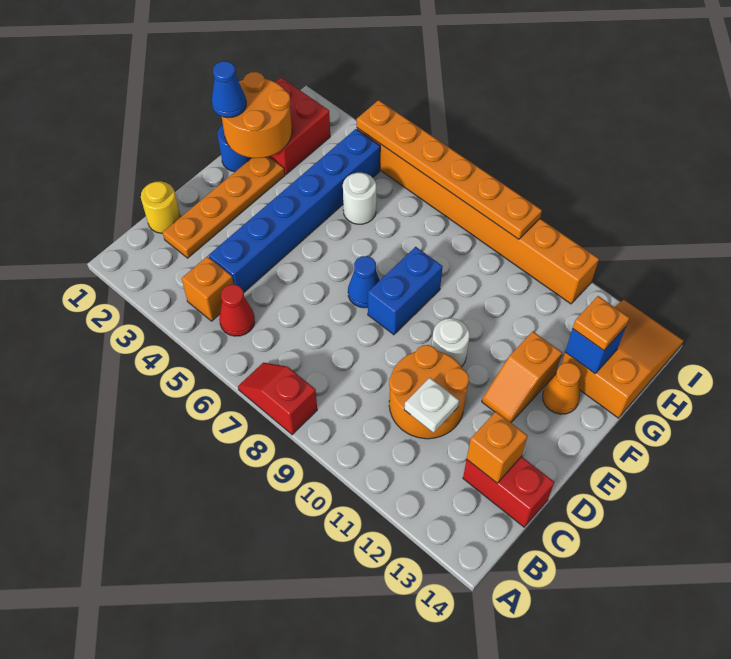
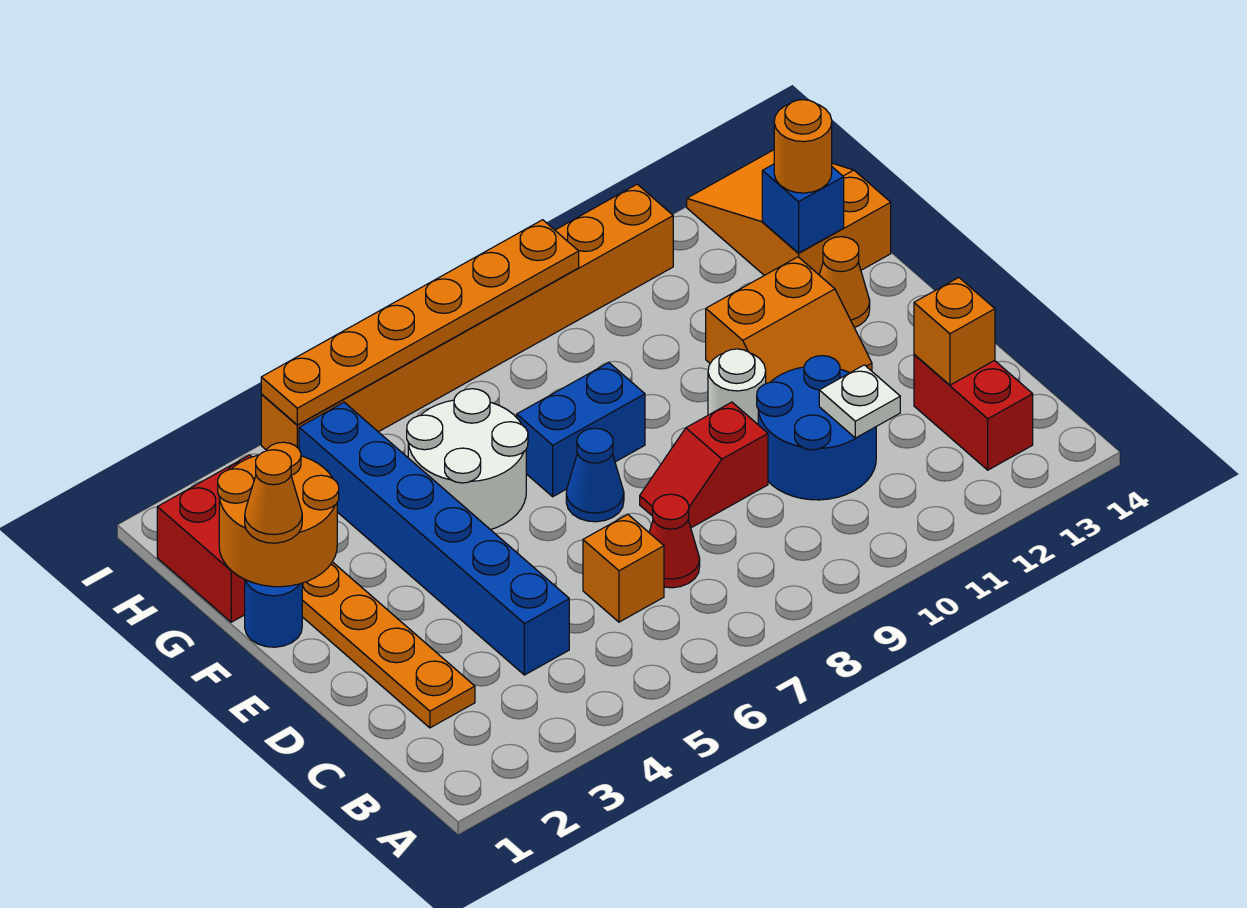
red slope A7:A8 level 1 top 8 -> red slope D8:D9 level 1 top 9
orange brick B4 level 1 -> orange brick C6 level 1
red cone B5 level 1 -> red cone C7 level 1
yellow round brick C1 level 1 -> none
orange round brick C10:D11 level 1 -> blue round brick C10:D11 level 1
red brick C13:C14 level 1 -> red brick B13:C13 level 1
blue brick E8:F8 level 1 -> blue brick F7:F8 level 1
orange slope E12:F12 level 1 top F -> orange slope E11:F12 level 1 top F
blue cone F1 level 3 -> orange cone F1 level 3
white round brick G5 level 1 -> white round brick F5:G6 level 1
orange plate G13 level 3 -> orange round brick G13 level 3

